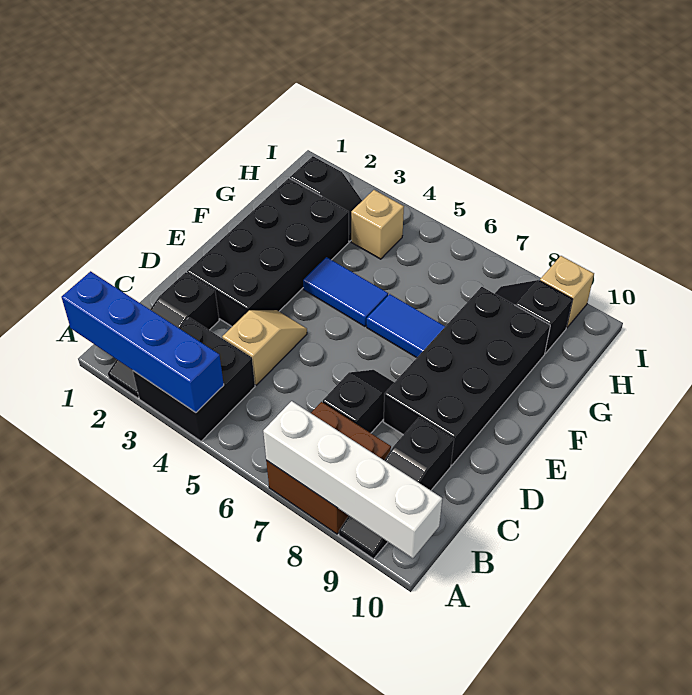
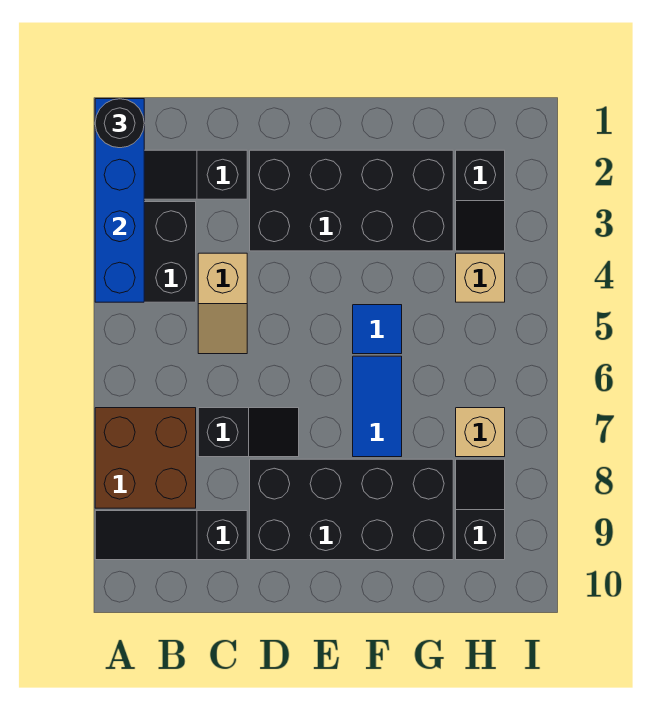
none -> black round brick A1 level 3
white brick A7:A10 level 2 -> none
tan slope C4:D4 level 1 top C -> tan slope C4:C5 level 1 top 4
blue tile F4:F5 level 1 -> blue tile F5 level 1
tan brick I9 level 1 -> tan brick H7 level 1

